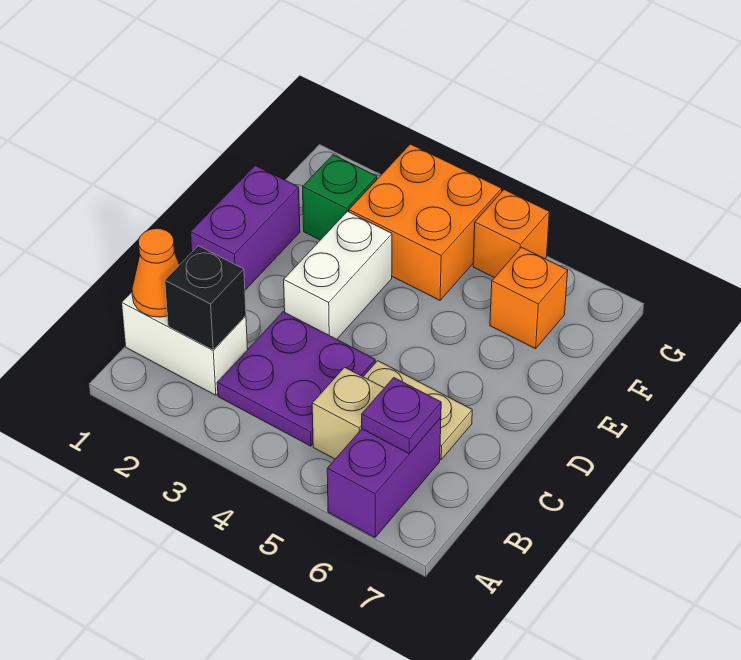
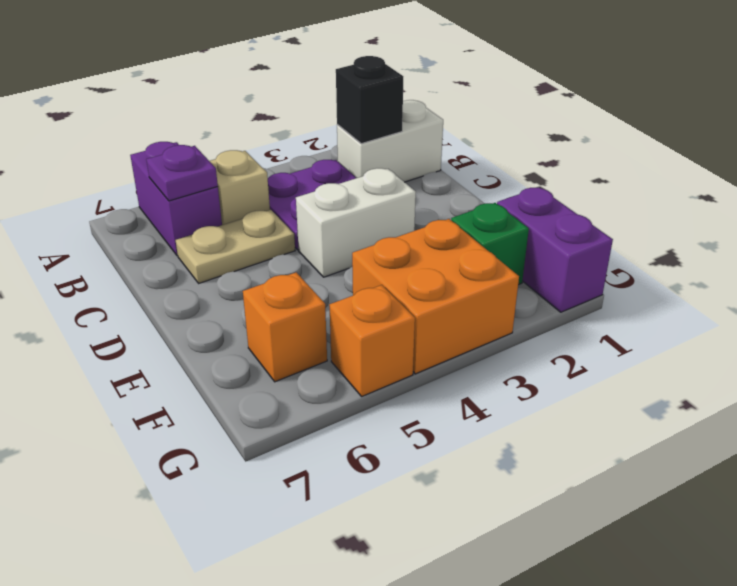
orange cone B1 level 2 -> none
purple brick D1:E1 level 1 -> purple brick F1:G1 level 1
white brick D3:E3 level 1 -> white brick D3:D4 level 1

